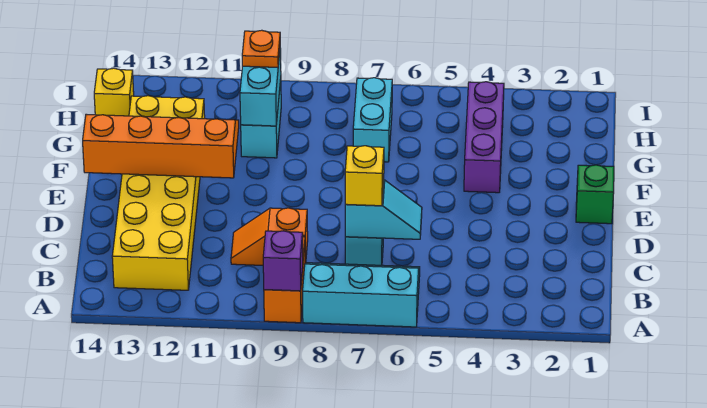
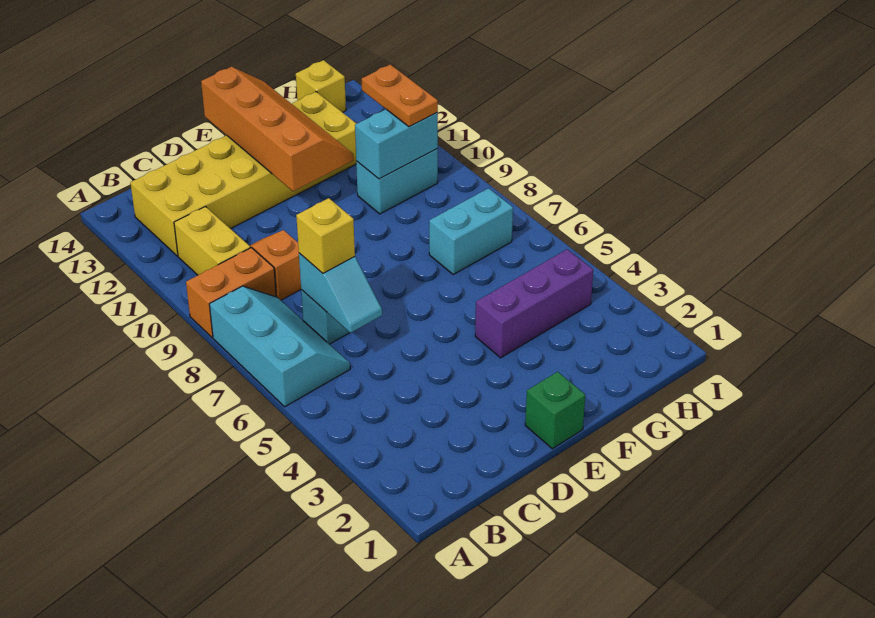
purple brick A9 level 2 -> none
none -> yellow brick B10:B11 level 1
orange plate H10 level 3 -> orange plate H10:H11 level 3

